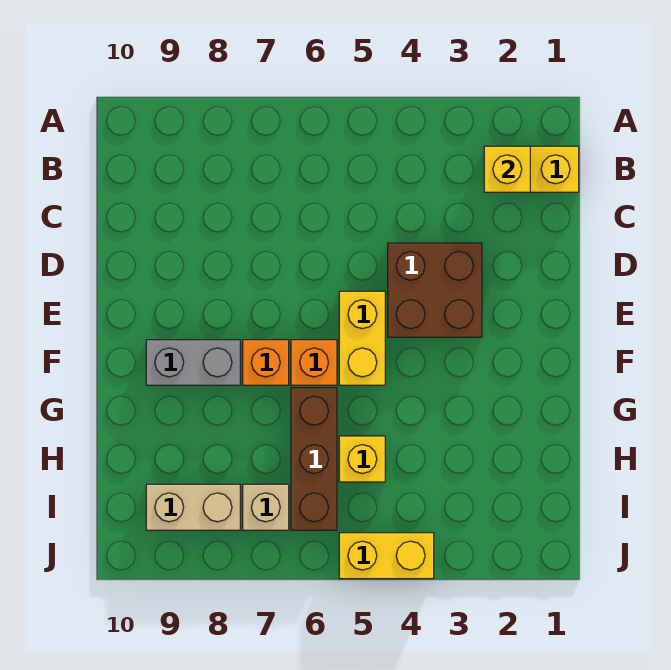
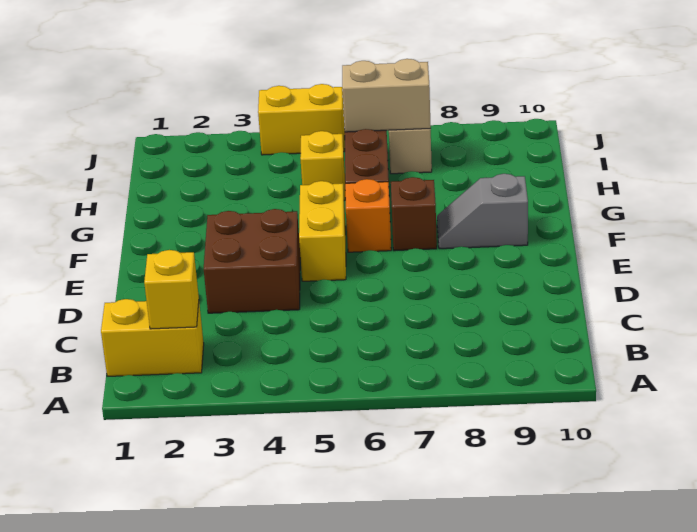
orange brick F7 level 1 -> brown brick F7 level 1
grey brick F8:F9 level 1 -> grey slope F8:F9 level 1 top 9
tan brick I8:I9 level 1 -> tan brick I6:I7 level 2

